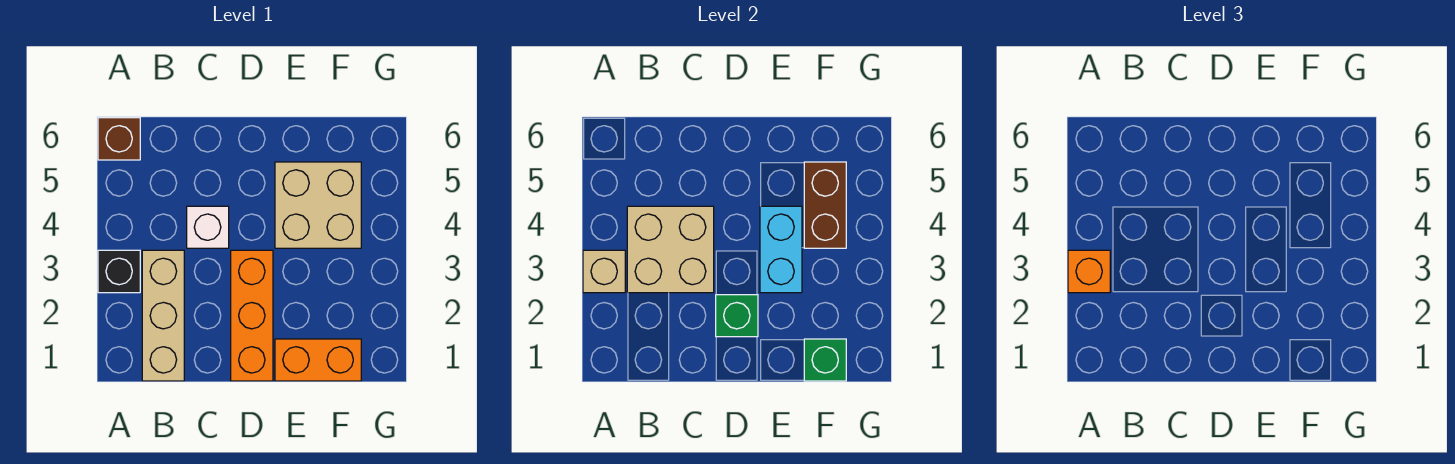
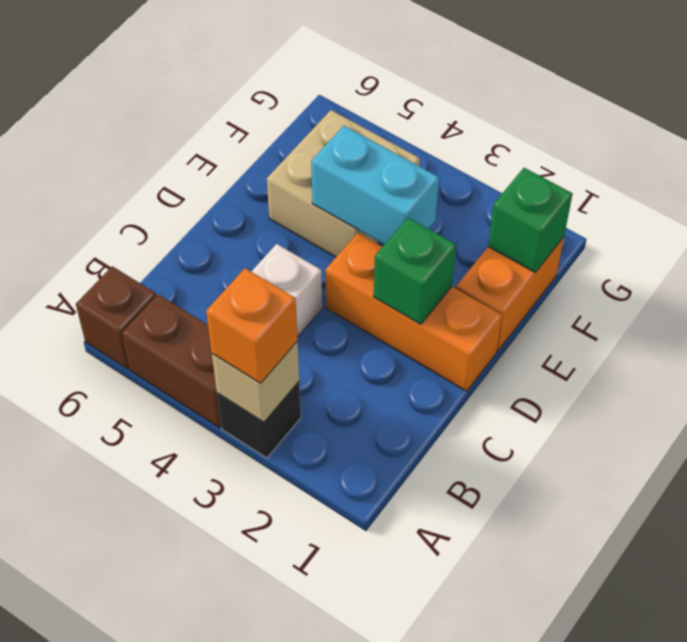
tan brick B1:B3 level 1 -> none
tan brick B3:C4 level 2 -> none
brown brick F4:F5 level 2 -> brown brick A4:A5 level 1

